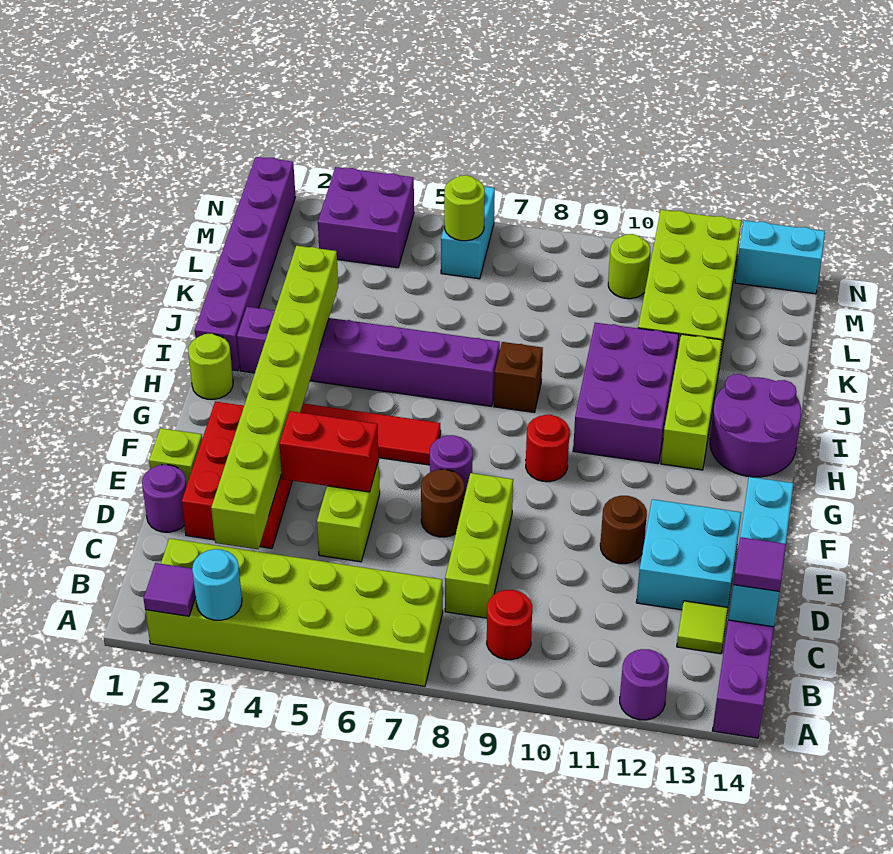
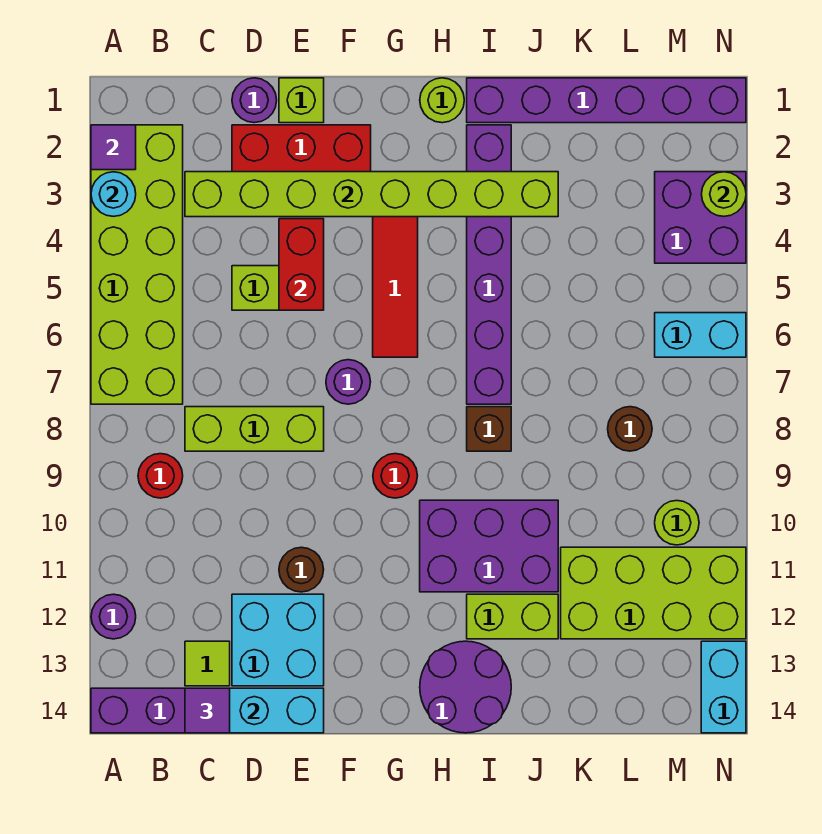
brown round brick E7 level 1 -> brown round brick L8 level 1
lime brick H12:J12 level 1 -> lime brick I12:J12 level 1
lime round brick M6 level 2 -> lime round brick N3 level 2

